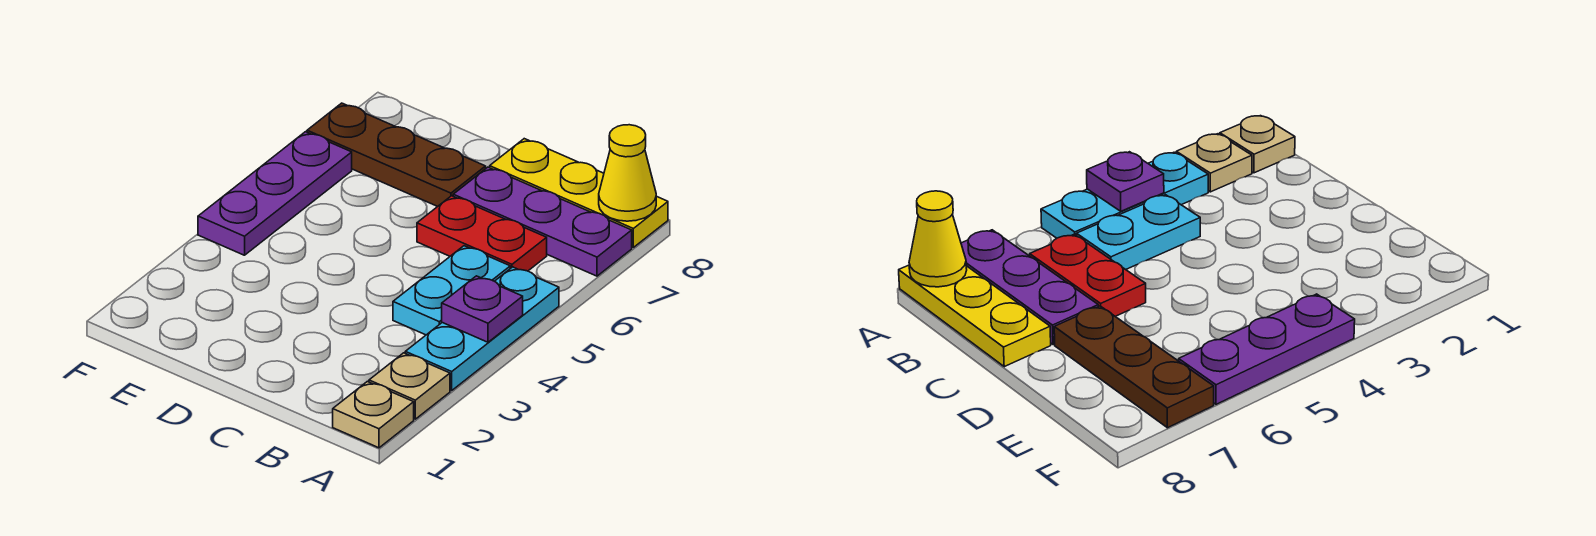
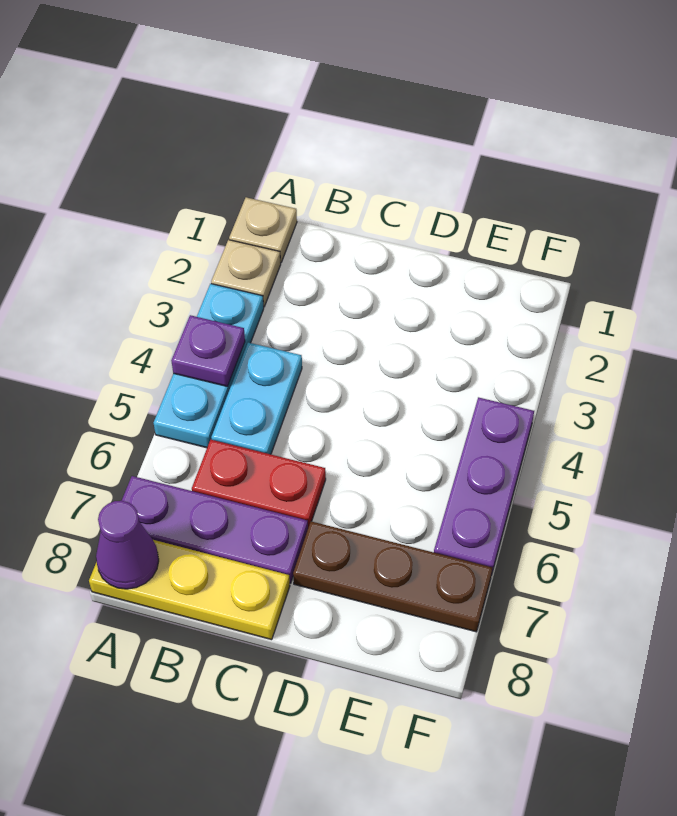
yellow cone A8 level 2 -> purple cone A8 level 2

